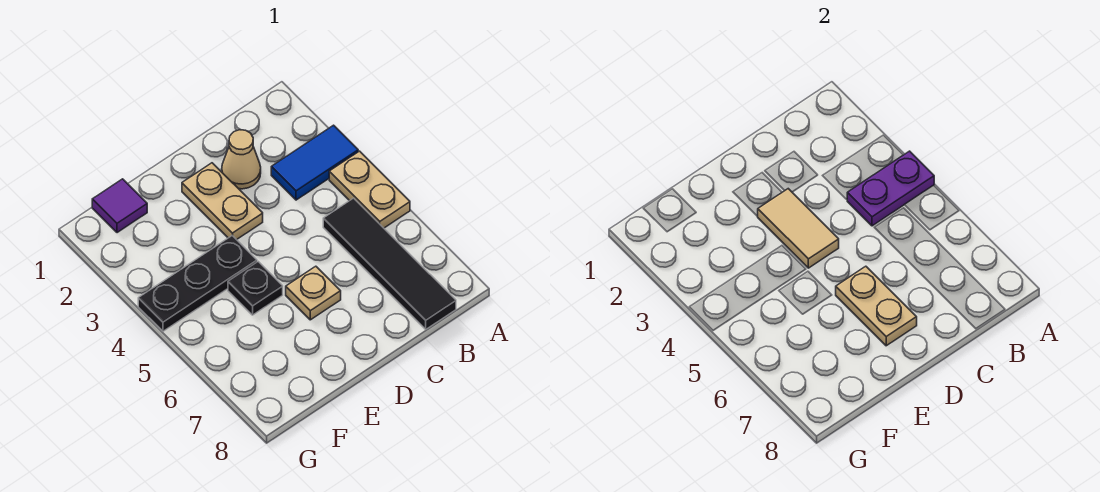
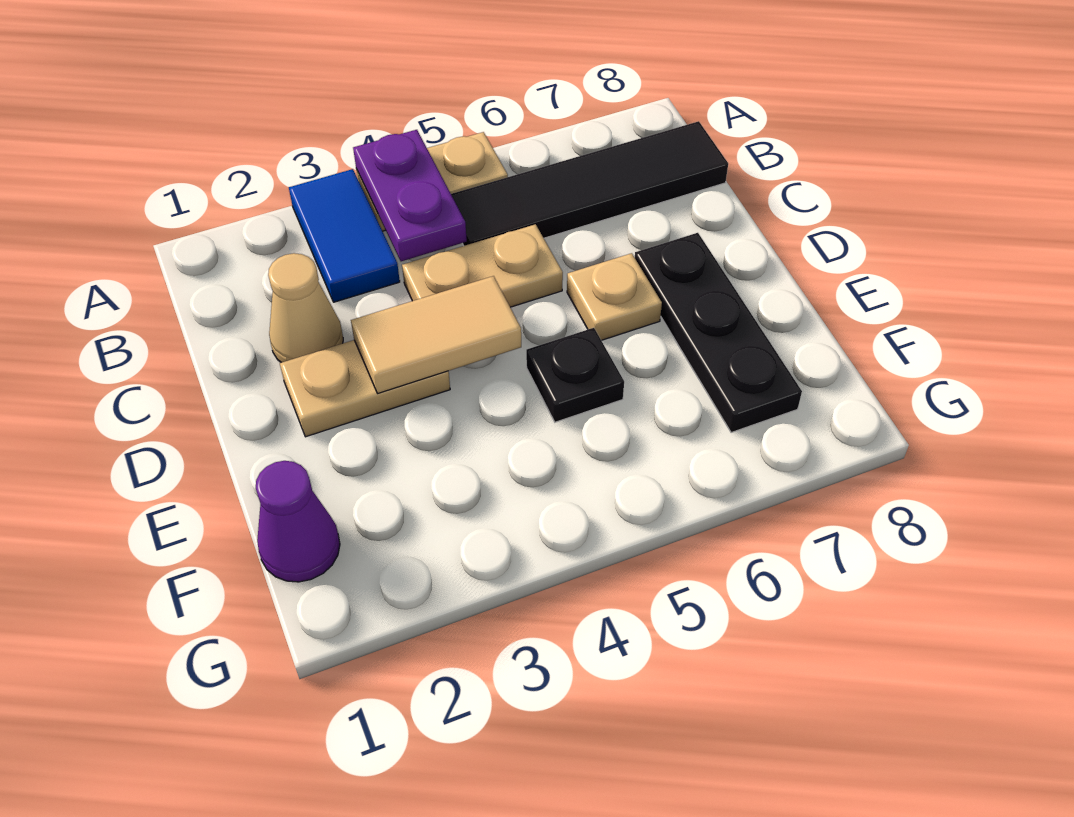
tan plate D6:D7 level 2 -> tan plate C4:C5 level 1
black plate E4:G4 level 1 -> black plate D7:F7 level 1
purple tile F1 level 1 -> purple cone F1 level 1

